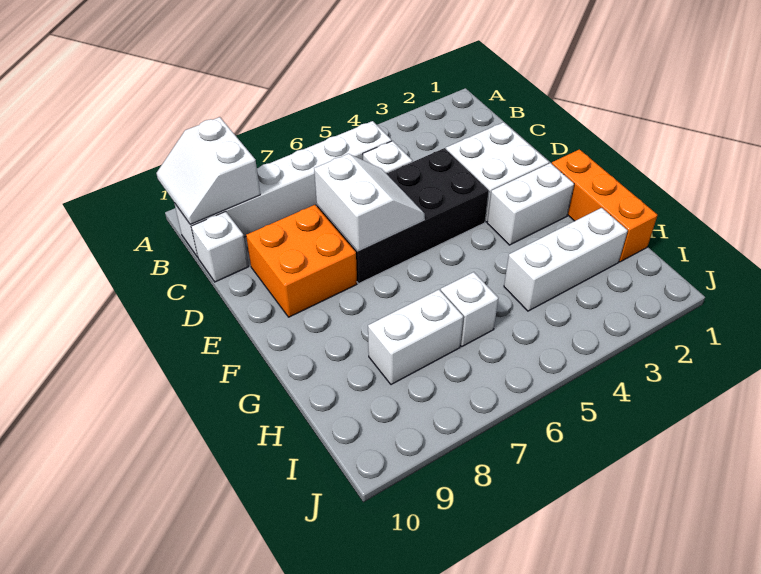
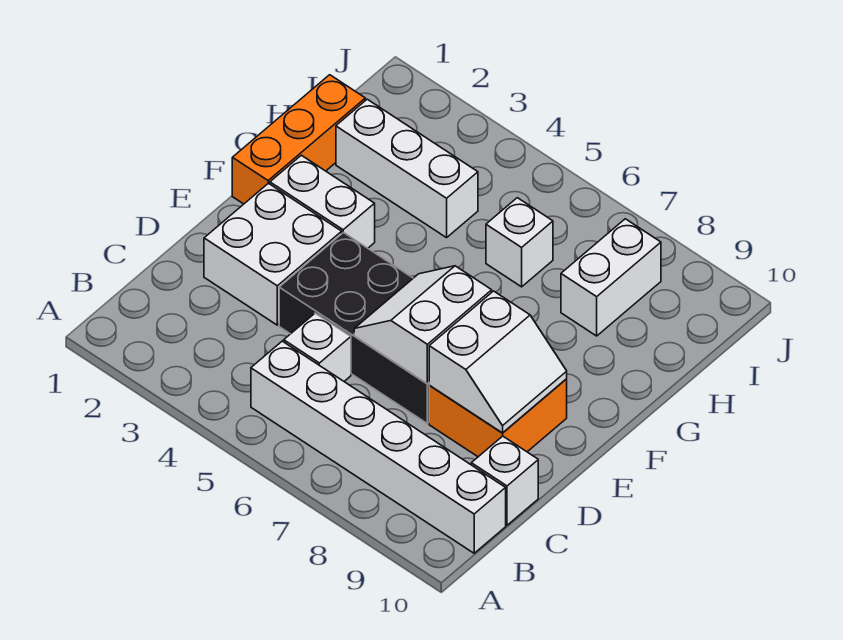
white slope A9:B10 level 2 top 9 -> white slope D8:E9 level 2 top 8
white brick H7:H8 level 1 -> white brick H8:I8 level 1

